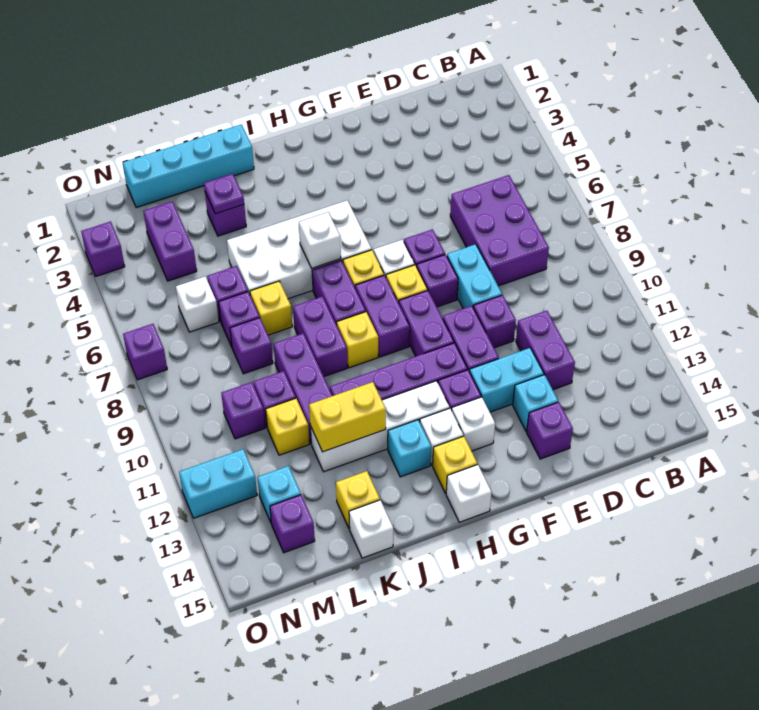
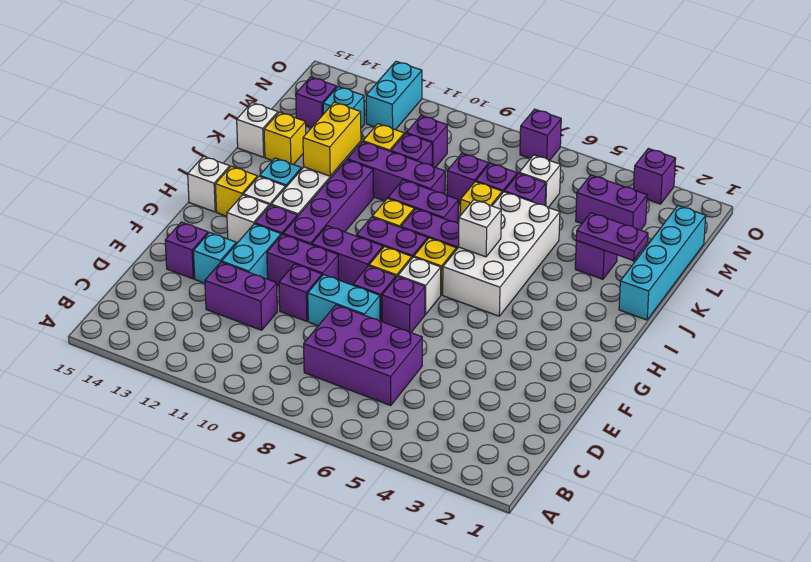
purple plate K3 level 2 -> purple plate K2:K3 level 2

